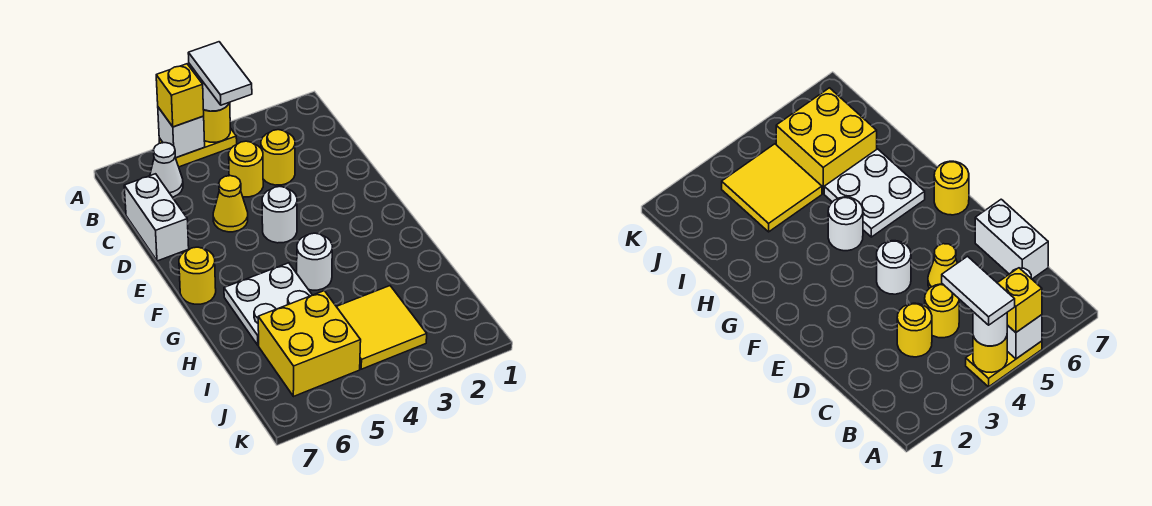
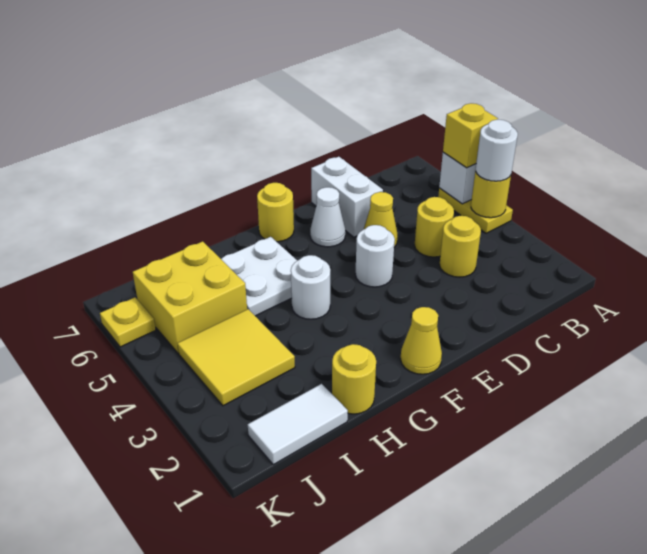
white tile A4:B4 level 4 -> white tile I1:J1 level 1
white cone B6 level 1 -> white cone E6 level 1
white brick C7:D7 level 1 -> white brick D6:D7 level 1
none -> yellow cone F1 level 1
none -> yellow round brick H1 level 1
none -> yellow plate K6 level 1

